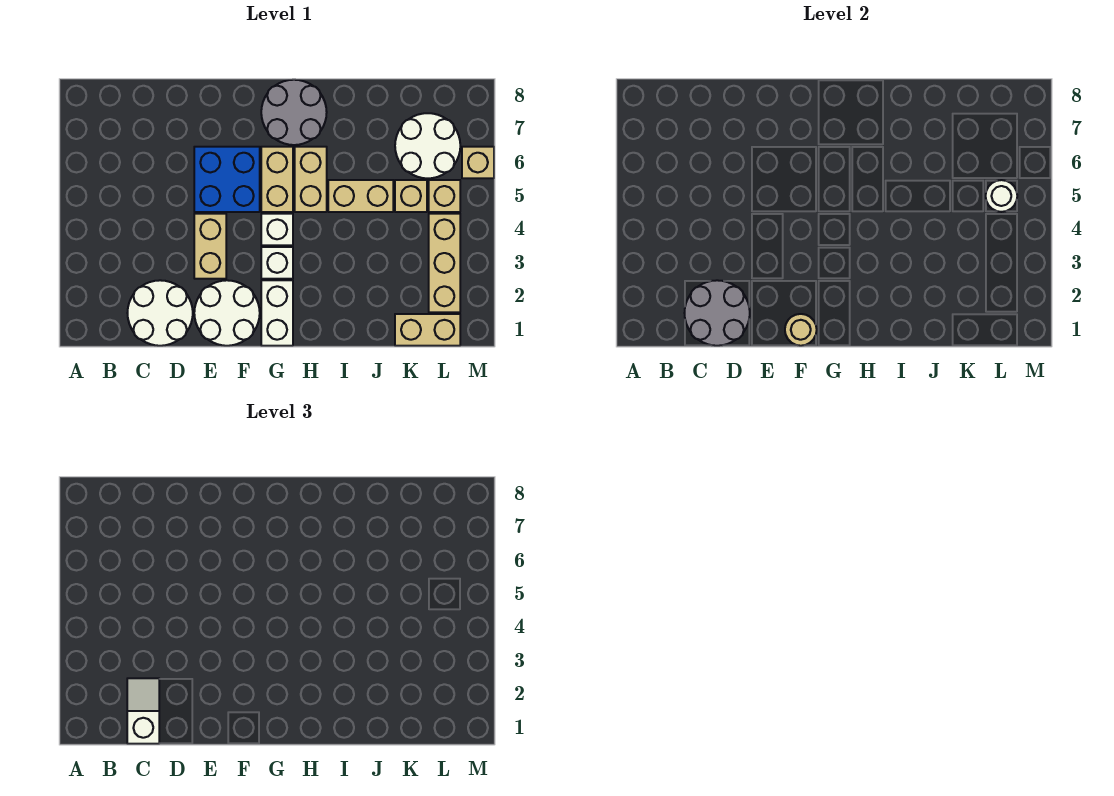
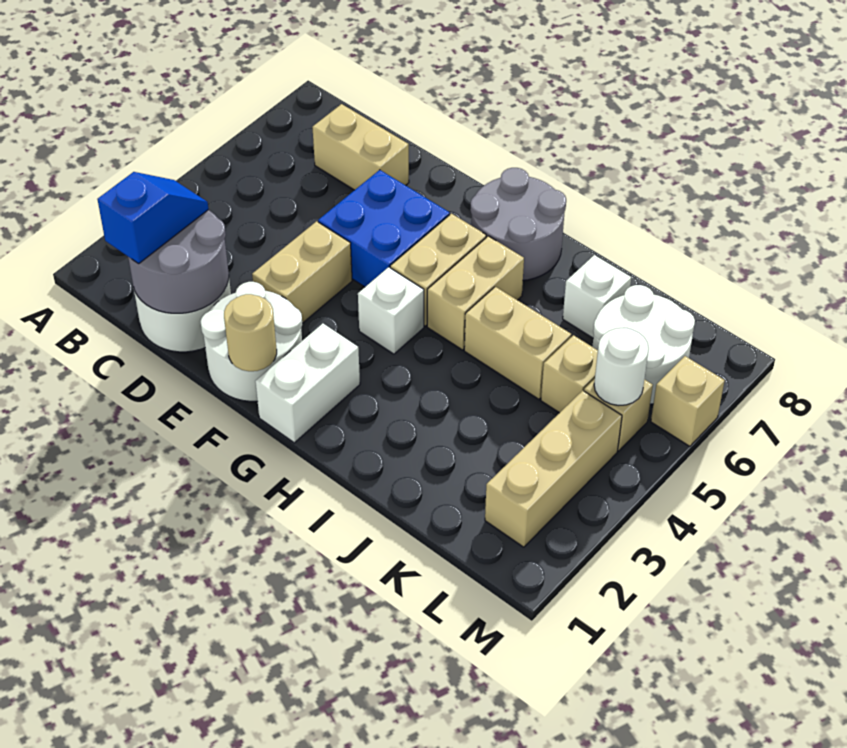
white slope C1:C2 level 3 top 1 -> blue slope C1:C2 level 3 top 1
white brick G3 level 1 -> white brick J7 level 1
tan brick K1:L1 level 1 -> tan brick C7:D7 level 1

